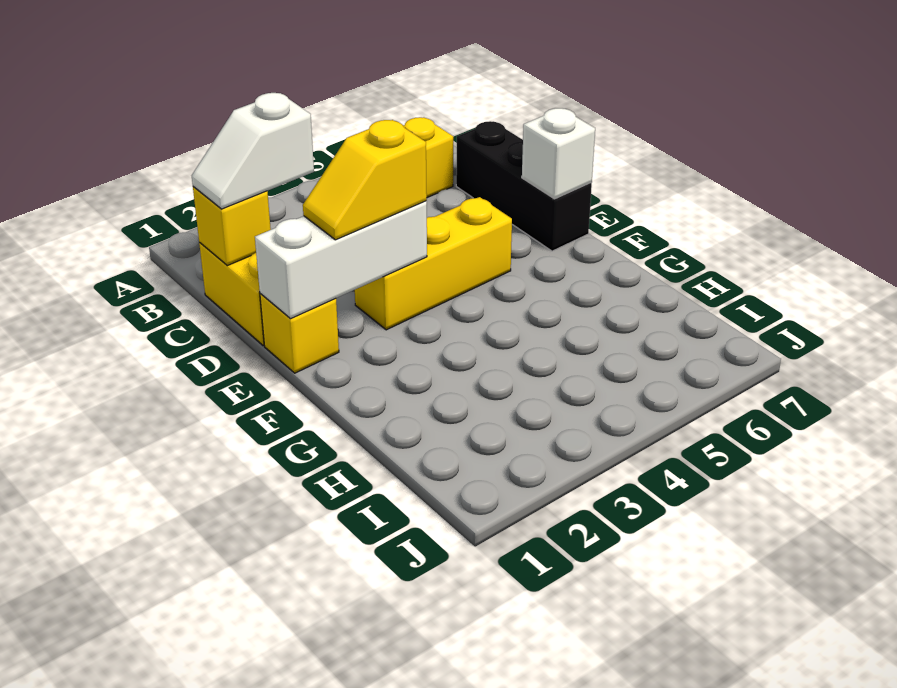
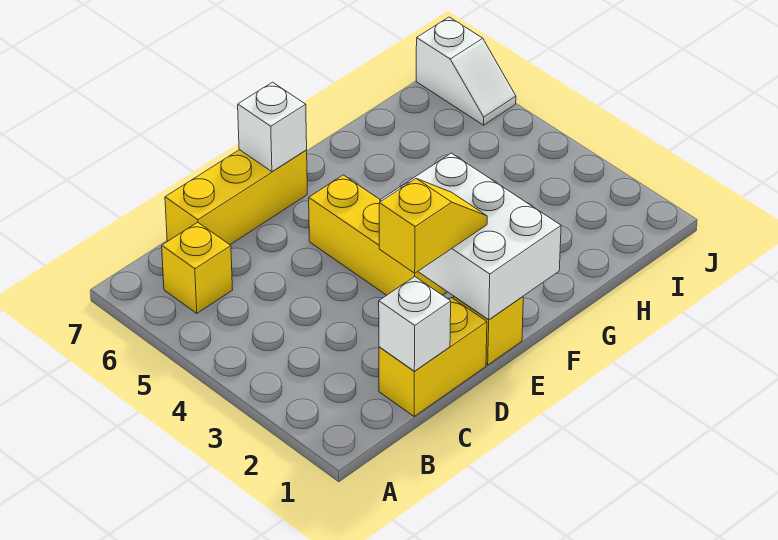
yellow brick C1 level 2 -> white brick C1 level 2
white slope C1:C2 level 3 top 2 -> white slope J6:J7 level 1 top 7
black brick C7:E7 level 1 -> yellow brick C7:E7 level 1
white brick E1:E3 level 2 -> white brick E1:F3 level 2
yellow slope E2:E3 level 3 top 3 -> yellow slope D2:E2 level 3 top D

